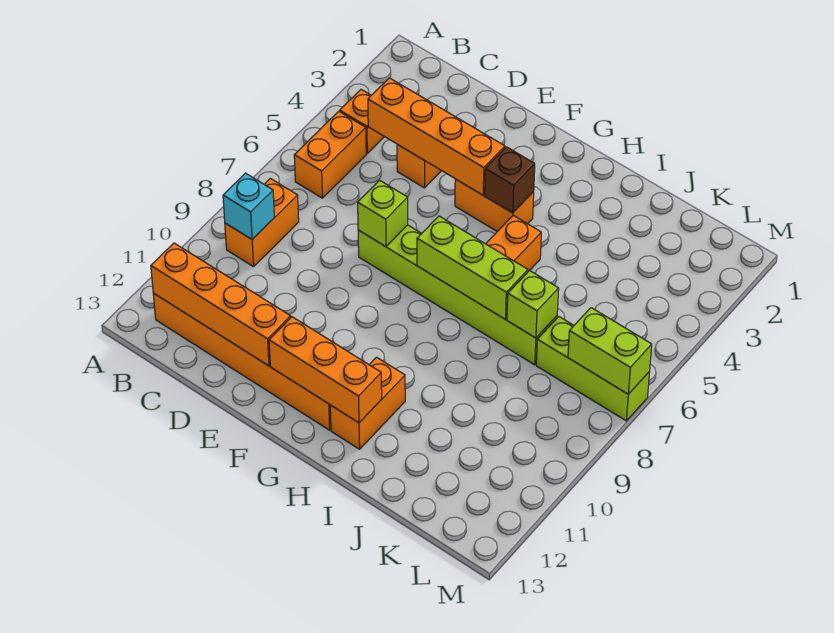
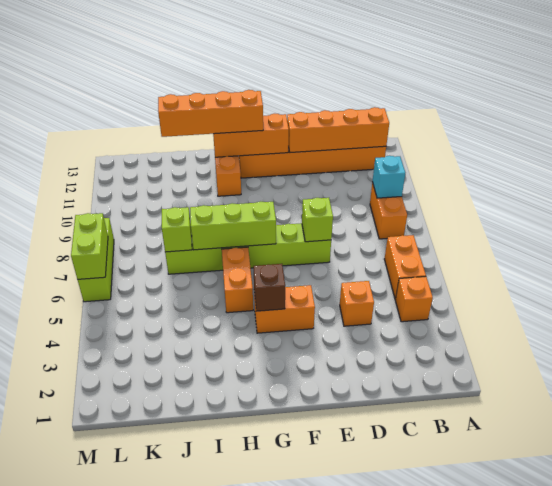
orange brick C4:F4 level 2 -> orange brick G12:J12 level 3
lime brick K7:M7 level 1 -> lime brick M6:M8 level 1
lime brick L7:M7 level 2 -> lime brick M6:M7 level 2

